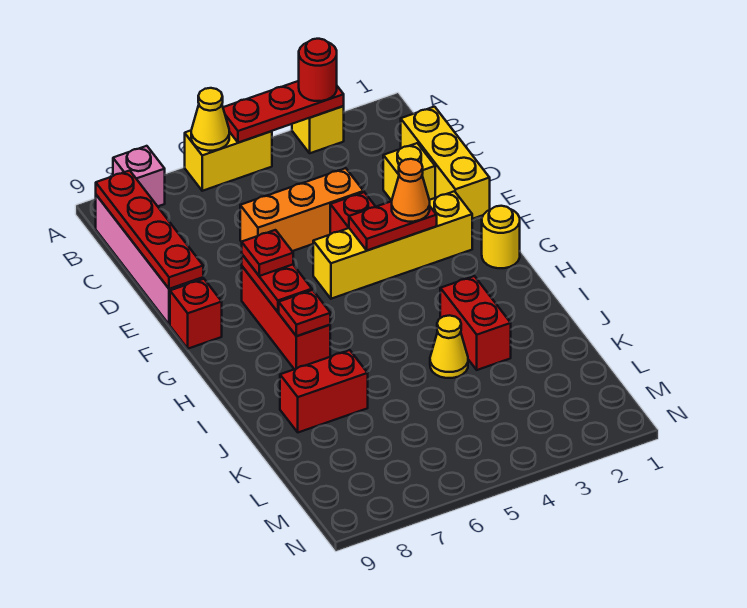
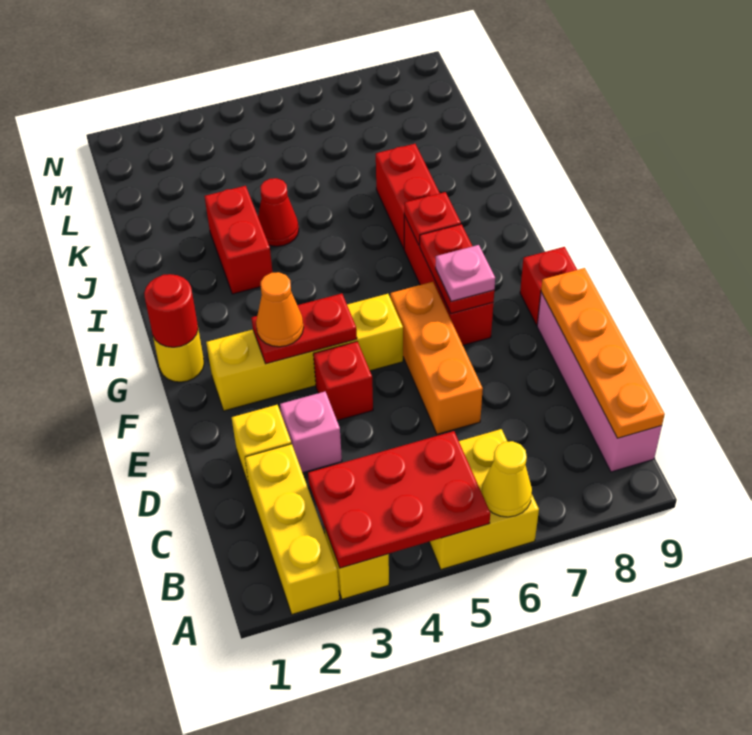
red plate A3:A5 level 2 -> red plate A3:B5 level 2
red round brick A3 level 3 -> red round brick G1 level 2
yellow brick A5:A6 level 1 -> yellow brick A5:B6 level 1
pink brick A8 level 1 -> pink brick D3 level 1
red plate B9:E9 level 2 -> orange plate B9:E9 level 2
yellow brick C1:E1 level 1 -> yellow brick A2:C2 level 1
orange brick D4:D6 level 1 -> orange brick D6:F6 level 1
red plate F7 level 3 -> pink plate F7 level 3
yellow cone J4 level 1 -> red cone J4 level 1
red brick J7:J8 level 1 -> red brick I7:J7 level 1

